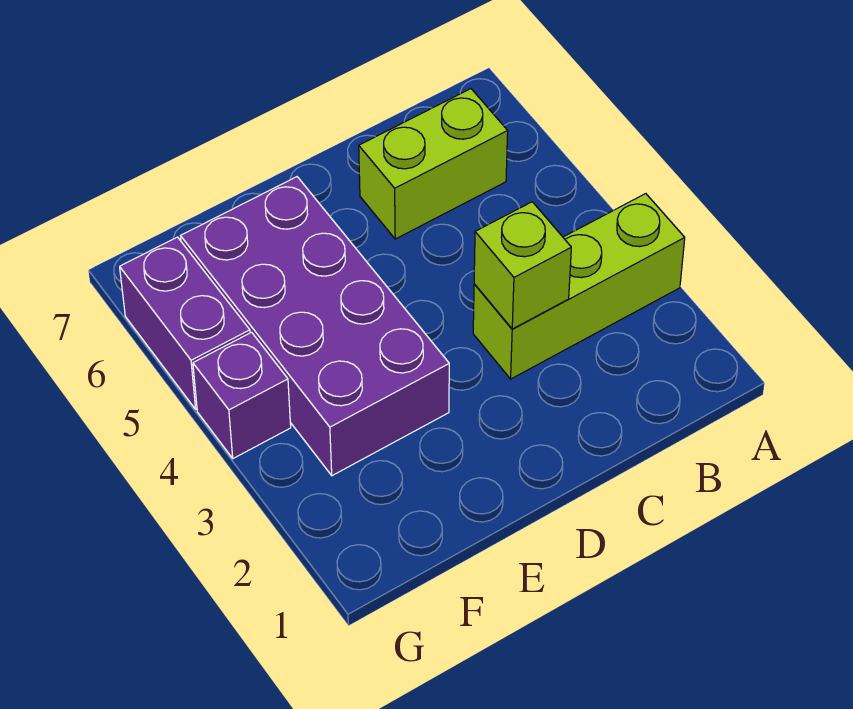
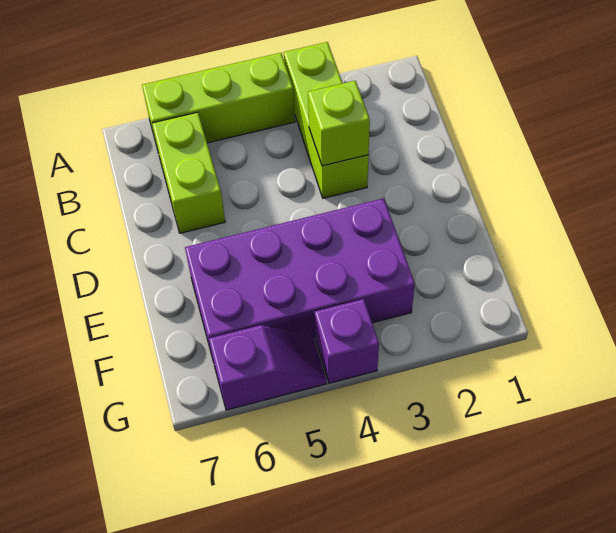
none -> lime brick A4:A6 level 1
purple brick G5:G6 level 1 -> purple slope G5:G6 level 1 top 6

